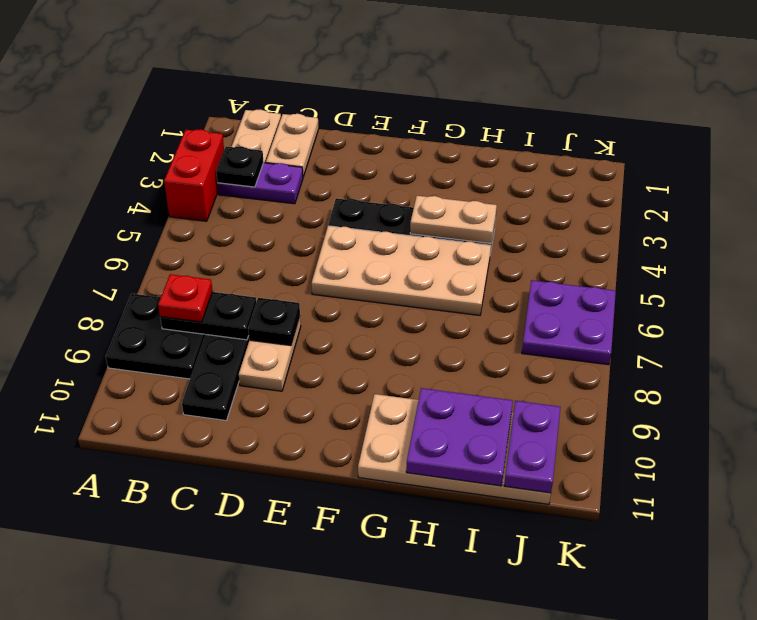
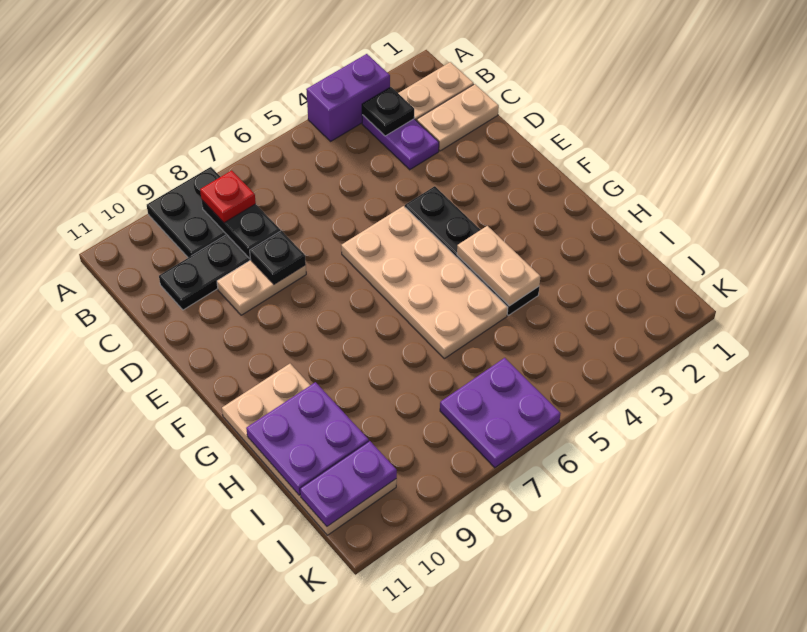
red brick A3:A4 level 1 -> purple brick A3:A4 level 1

